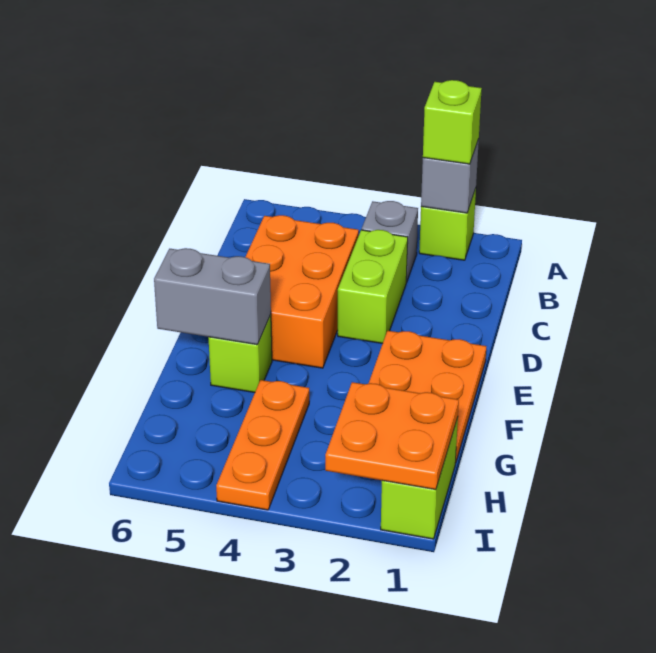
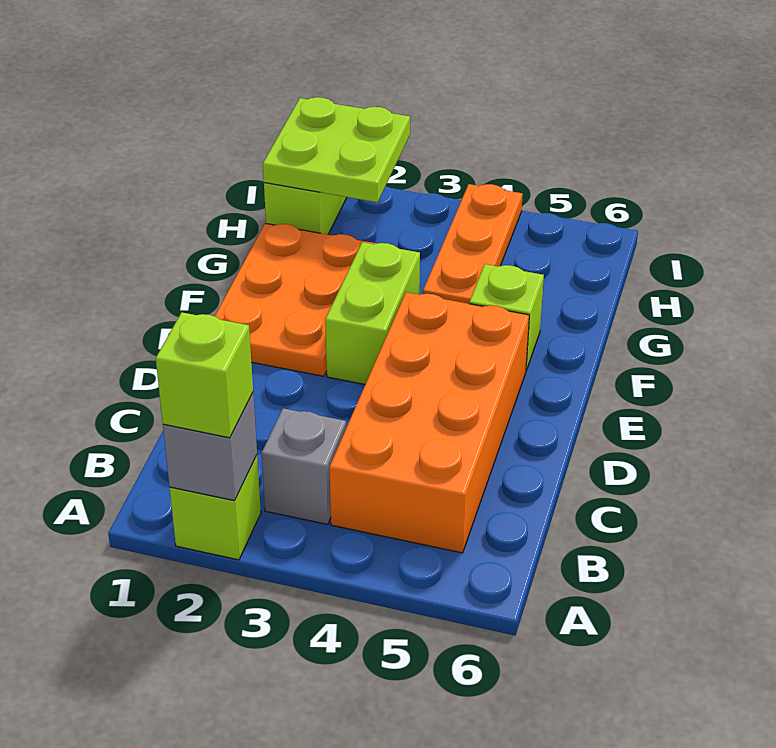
lime brick C3:D3 level 1 -> lime brick E3:F3 level 1
orange brick C4:E5 level 1 -> orange brick B4:E5 level 1
grey brick F5:F6 level 2 -> none
orange plate H1:I2 level 2 -> lime plate H1:I2 level 2

